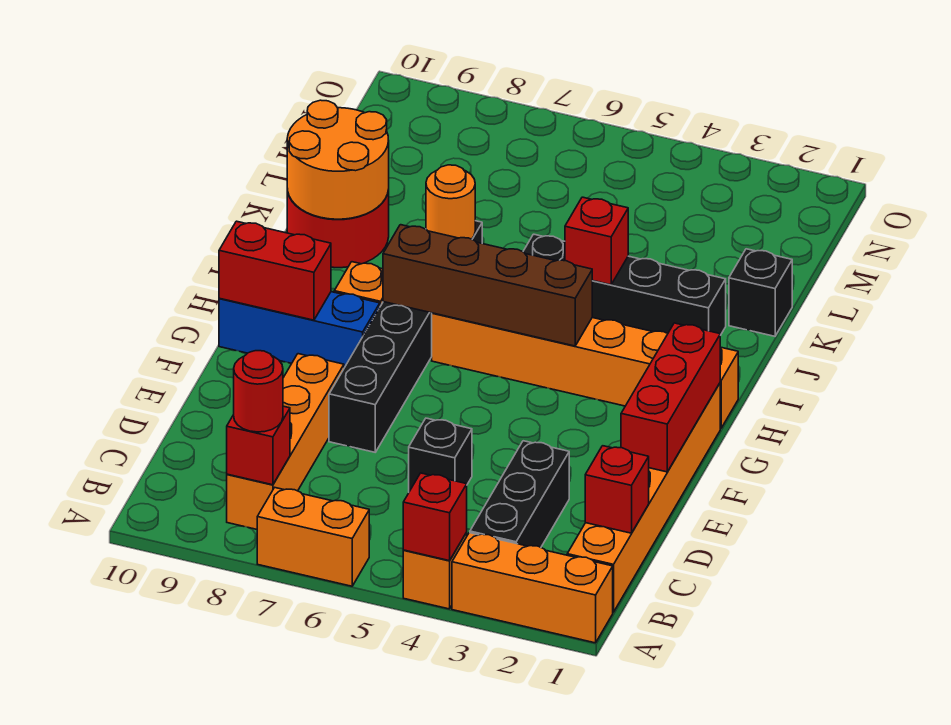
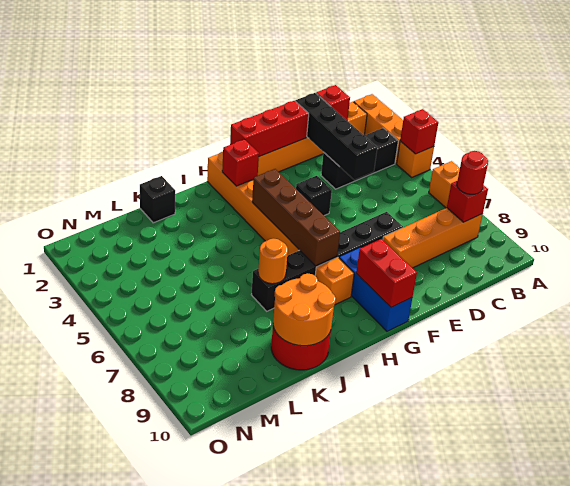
black brick D5 level 1 -> black brick F4 level 1
black brick J2:J5 level 1 -> black brick D1:D4 level 2
red brick J4 level 2 -> red brick H2 level 2

